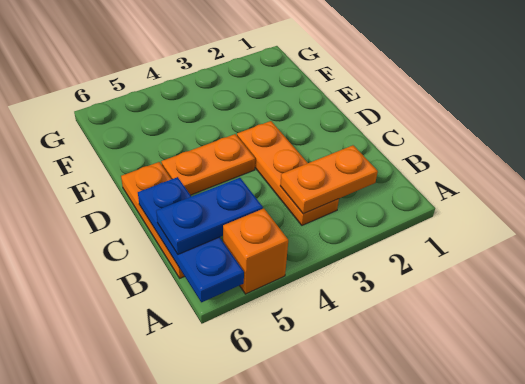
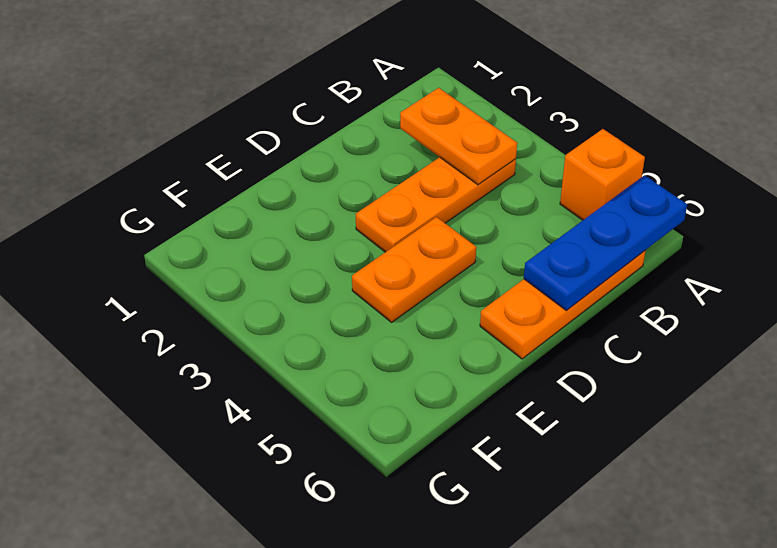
blue plate B5:B6 level 3 -> none
orange plate D4:D5 level 1 -> orange plate D4:E4 level 1

